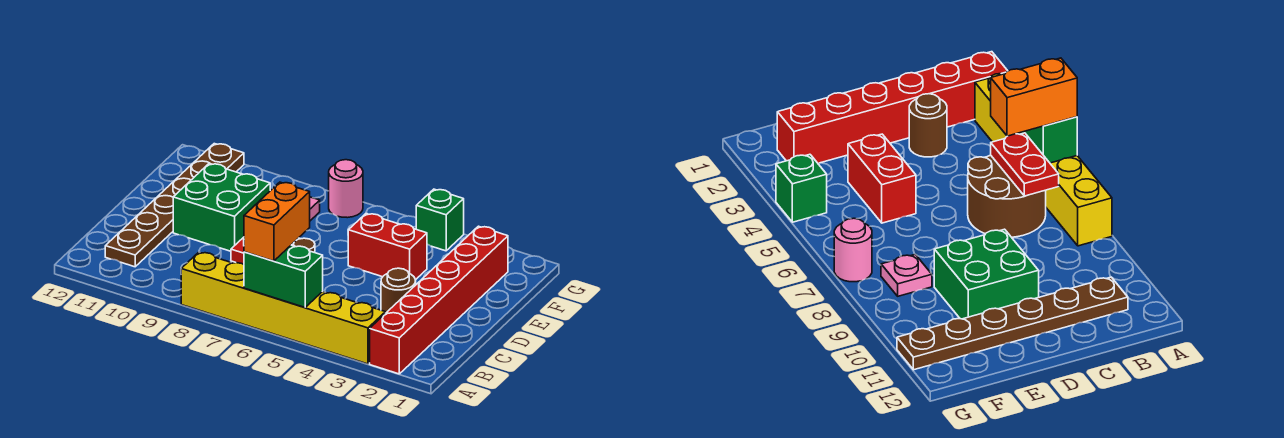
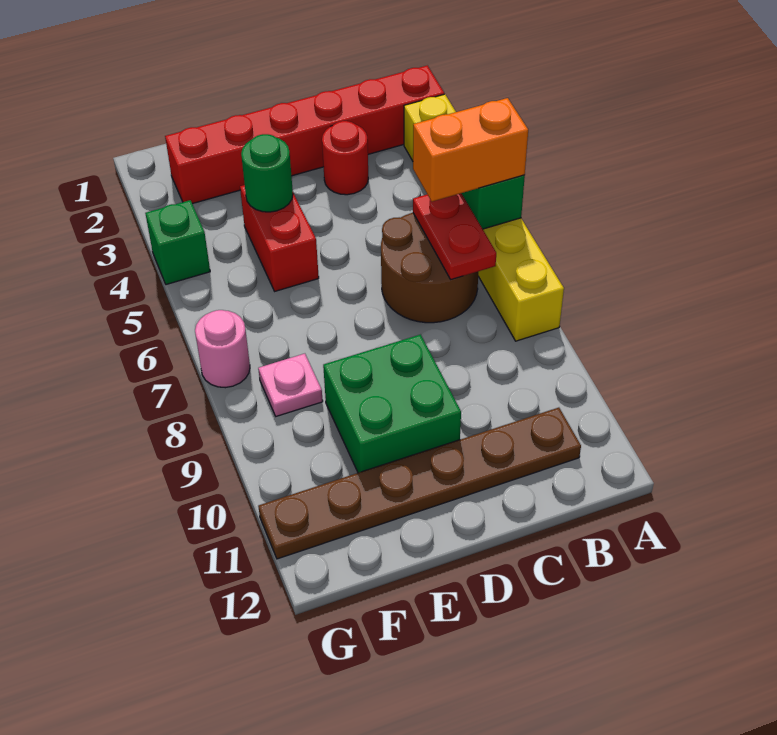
brown round brick C3 level 1 -> red round brick C3 level 1
none -> green round brick E4 level 2

